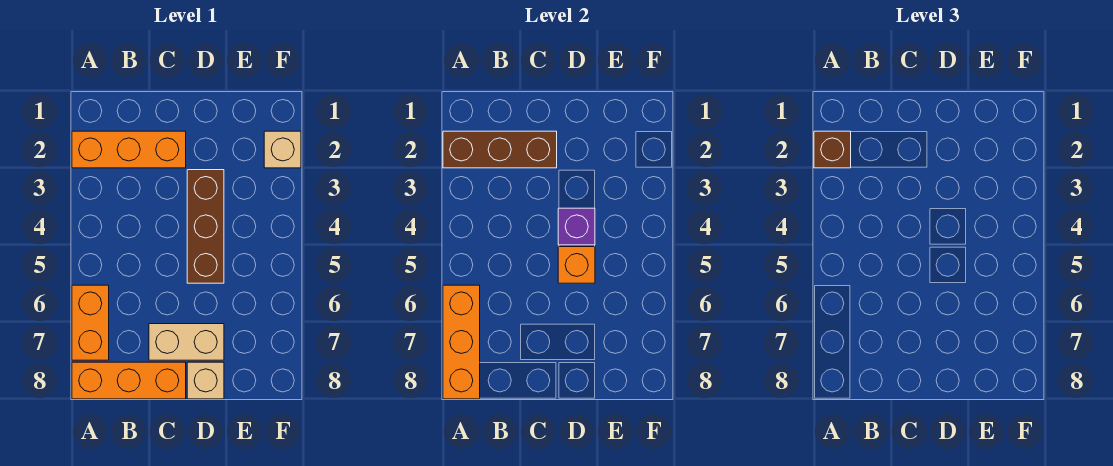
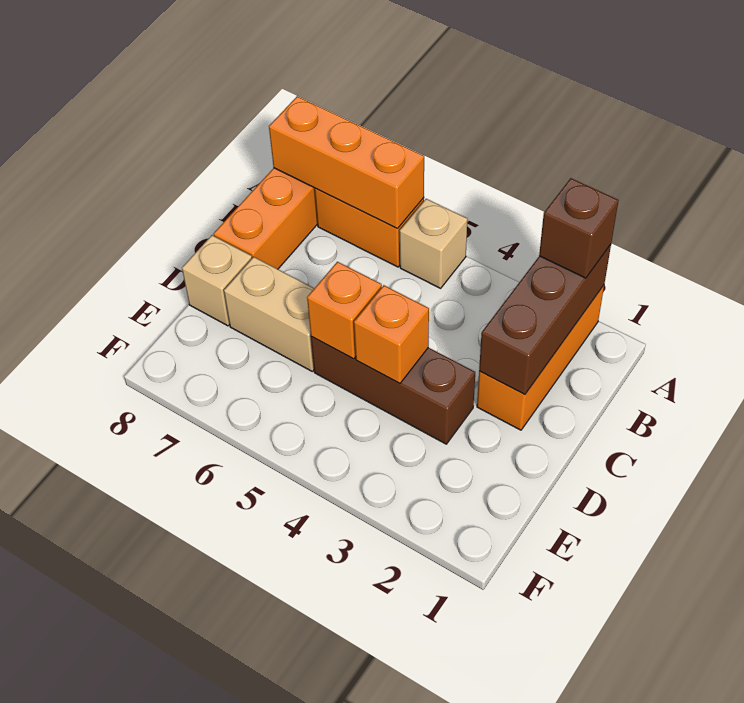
tan brick C7:D7 level 1 -> tan brick D6:D7 level 1
purple brick D4 level 2 -> orange brick D4 level 2
tan brick F2 level 1 -> tan brick A5 level 1

